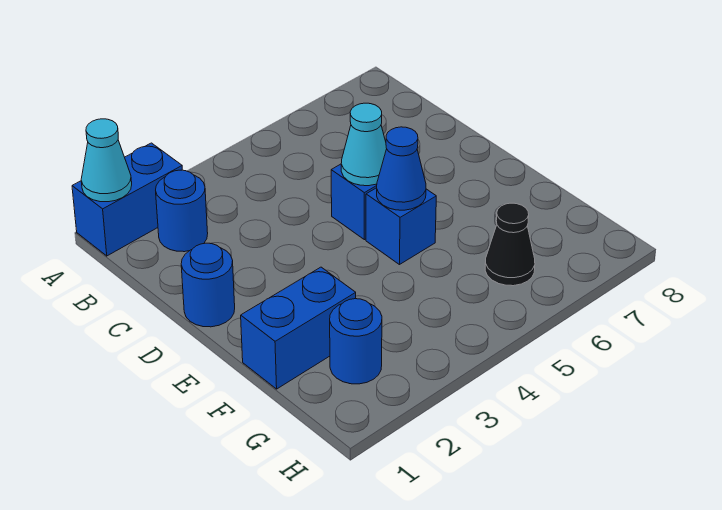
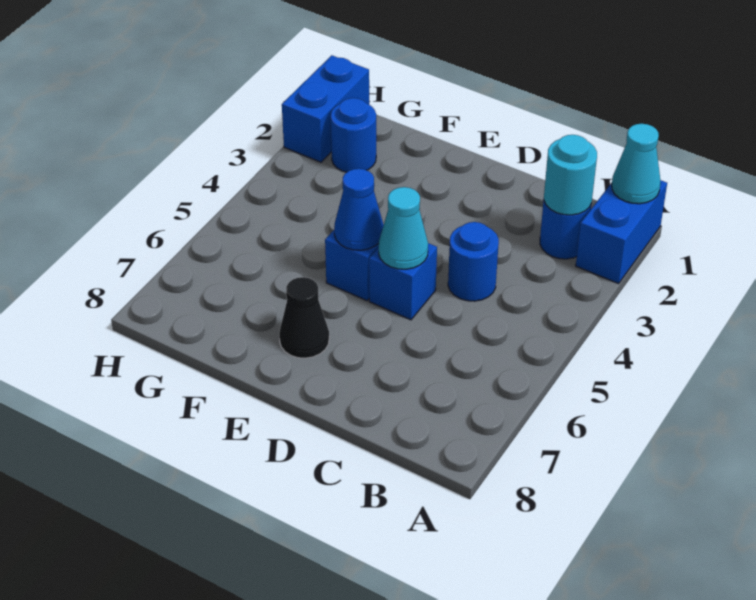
none -> cyan round brick B2 level 2
blue round brick D1 level 1 -> blue round brick C4 level 1
blue brick F1:F2 level 1 -> blue brick H1:H2 level 1
black cone G6 level 1 -> black cone E7 level 1

